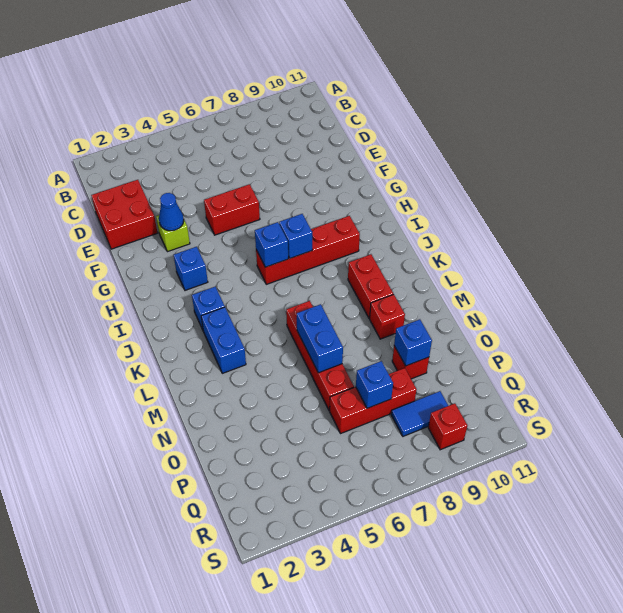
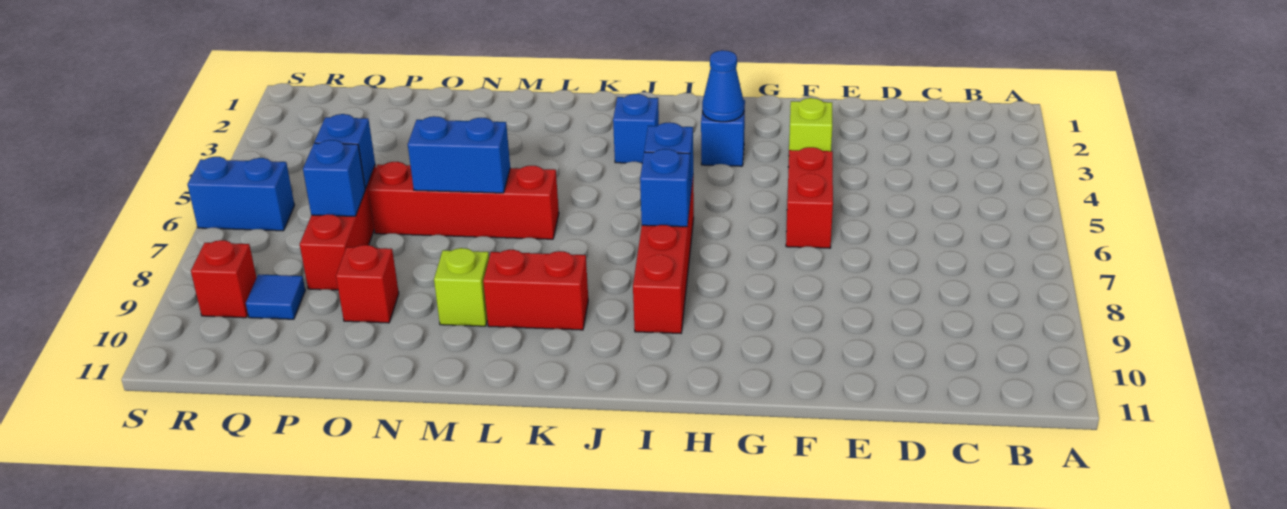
red brick D1:E2 level 1 -> none
blue cone F3 level 2 -> blue cone H3 level 2
blue brick K3:L3 level 1 -> blue brick R6:S6 level 1
red brick M9 level 1 -> lime brick M9 level 1
blue brick O9 level 2 -> blue brick P6 level 2
blue tile Q8:Q9 level 1 -> blue tile Q9 level 1

